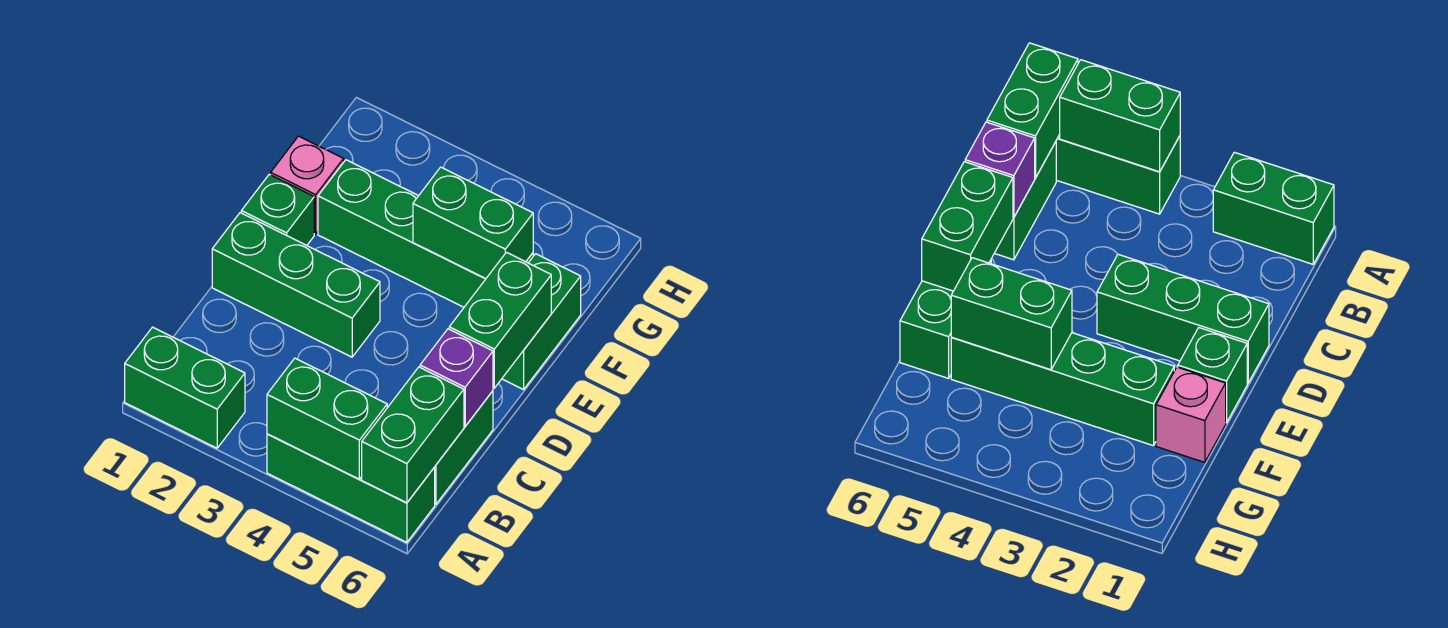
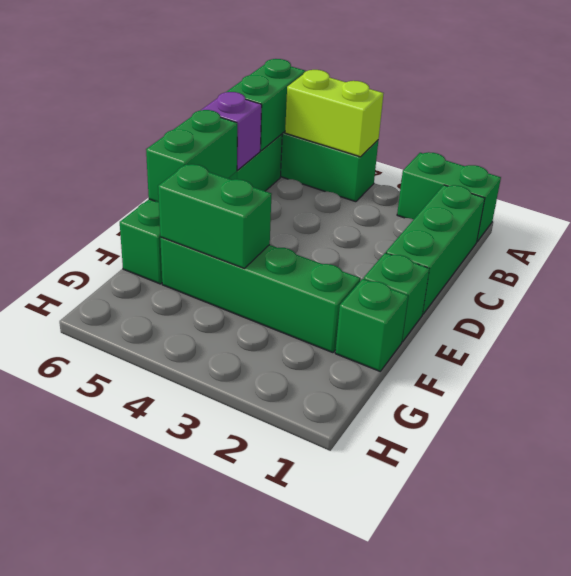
green brick A4:A5 level 2 -> lime brick A4:A5 level 2
green brick D1:D3 level 1 -> green brick B1:D1 level 1
pink brick F1 level 1 -> green brick F1 level 1

